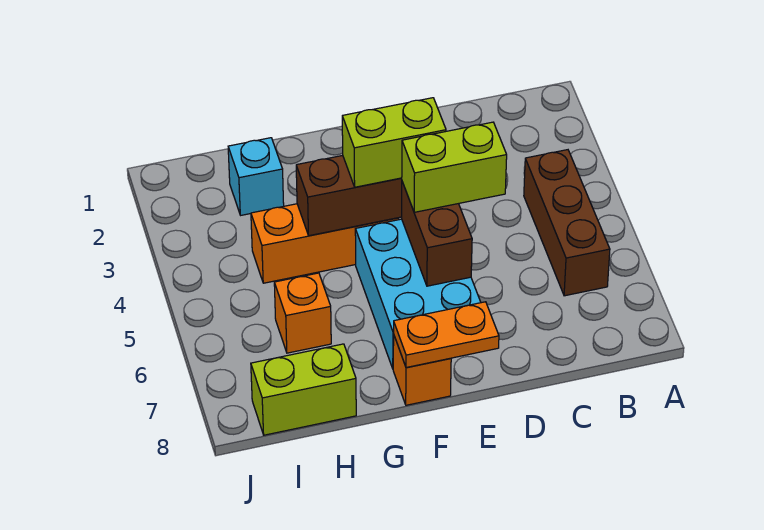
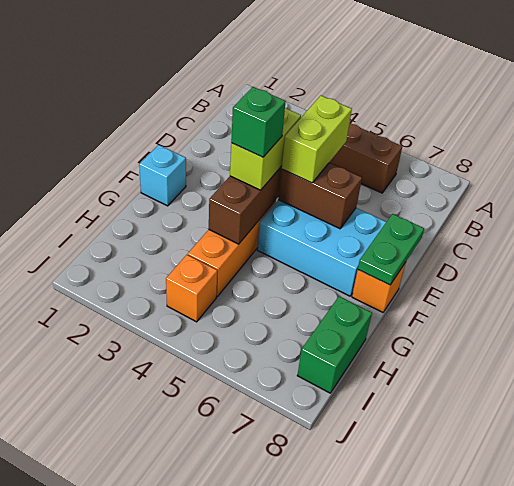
orange plate E8:F8 level 2 -> green plate E8:F8 level 2
none -> green brick F4 level 4
cyan brick H2 level 1 -> cyan brick F1 level 1
orange brick H6 level 1 -> orange brick I4 level 1
lime brick H8:I8 level 1 -> green brick H8:I8 level 1

